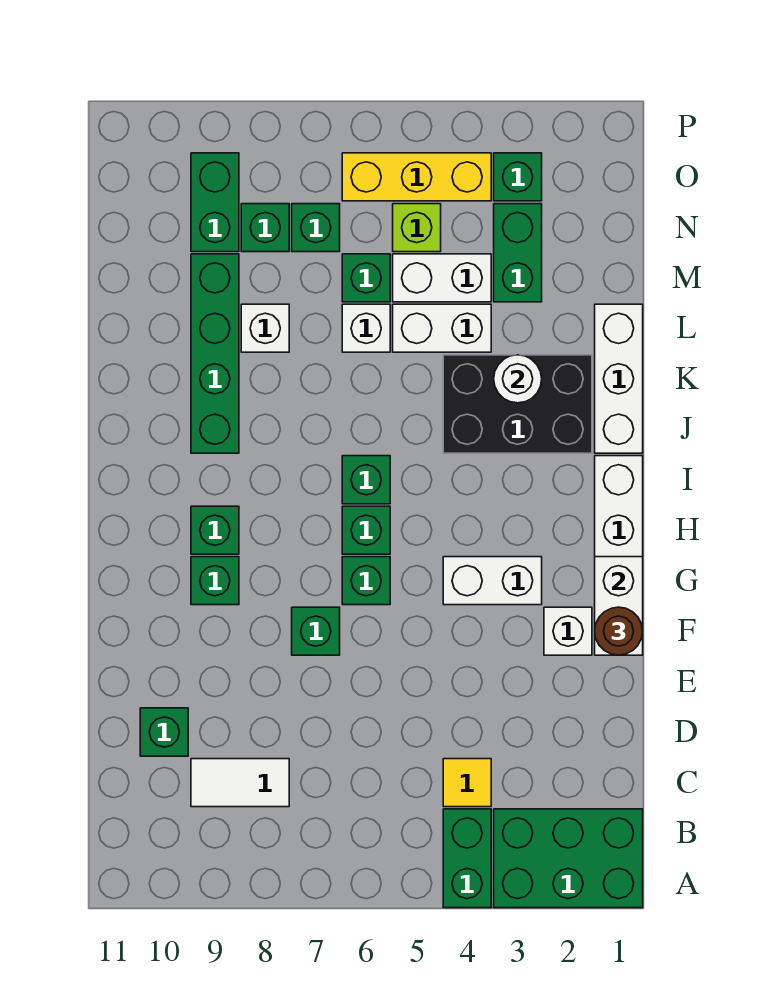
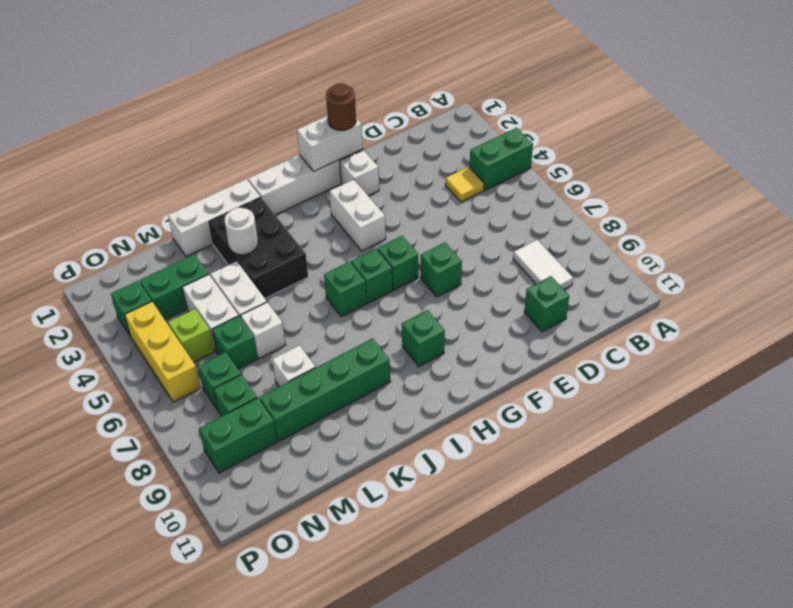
green brick A1:B3 level 1 -> none
green brick G9 level 1 -> none

